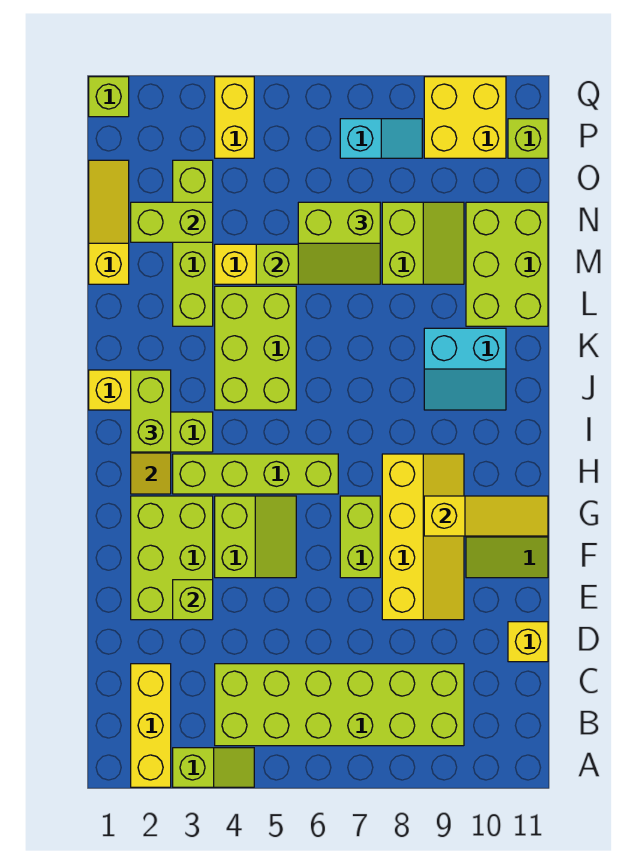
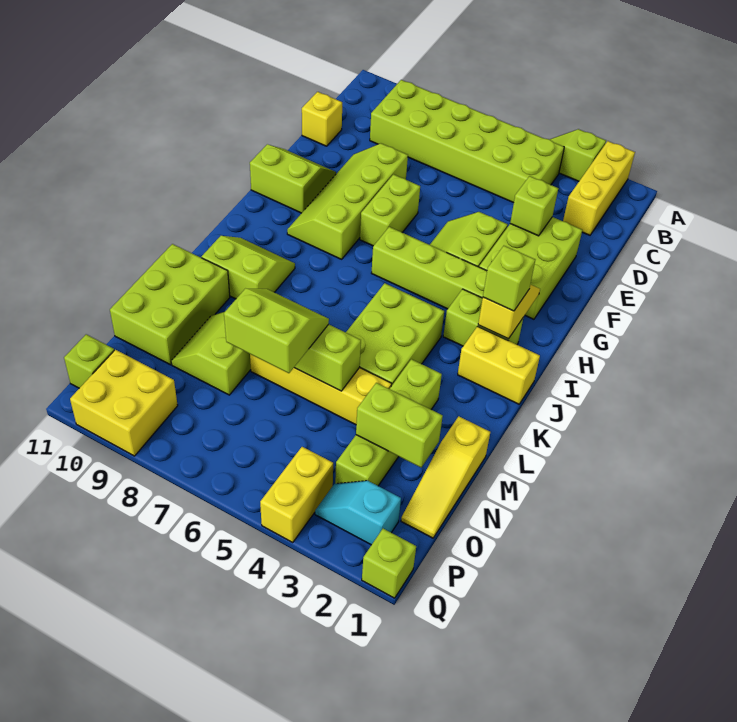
yellow slope E8:H9 level 1 top 8 -> lime slope E8:H9 level 1 top 8
yellow slope G9:G11 level 2 top 9 -> none
lime brick I2:J2 level 3 -> lime brick I2 level 3
cyan slope J9:K10 level 1 top K -> lime slope J9:K10 level 1 top K
cyan slope P7:P8 level 1 top 7 -> cyan slope P2:P3 level 1 top 2

